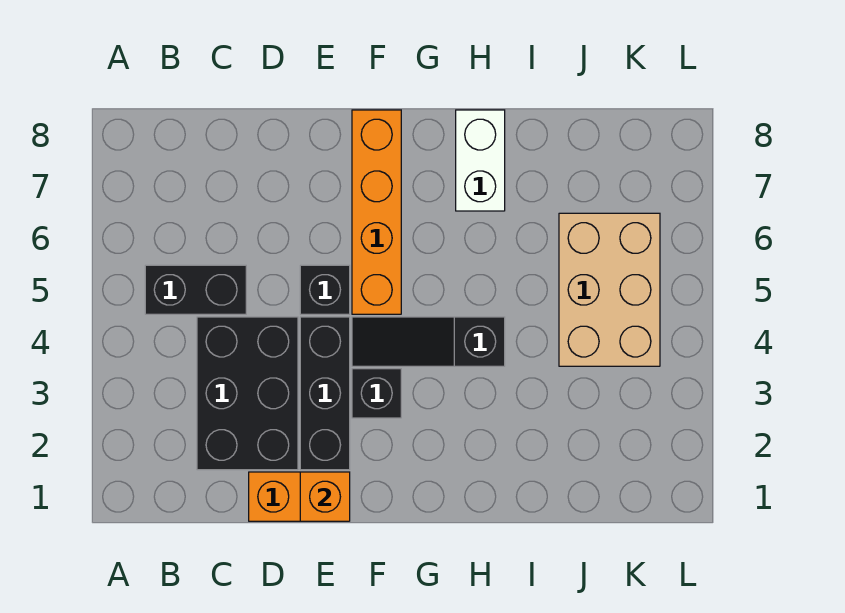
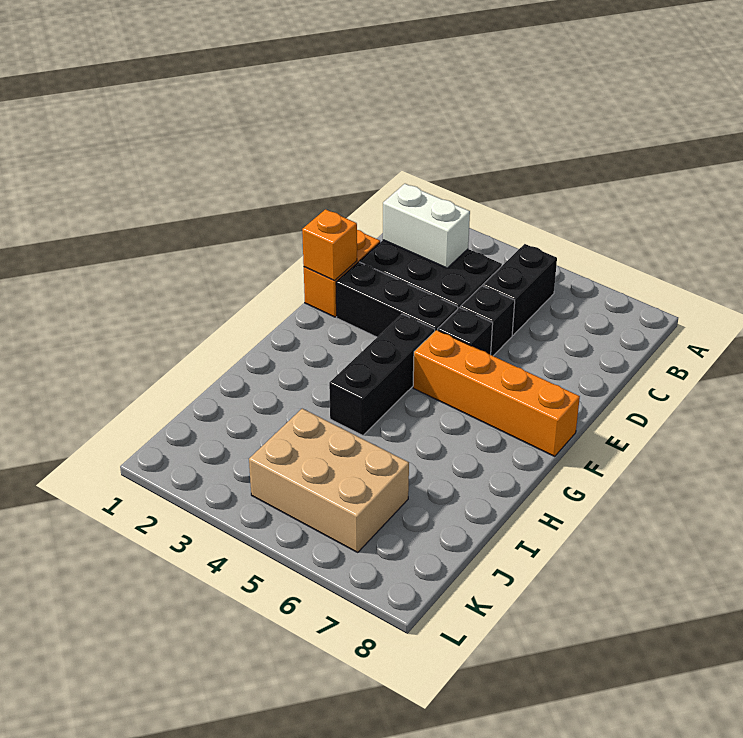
black brick F3 level 1 -> black brick D5 level 1
black slope F4:H4 level 1 top H -> black brick F4:H4 level 1
white brick H7:H8 level 1 -> white brick C2:C3 level 2

